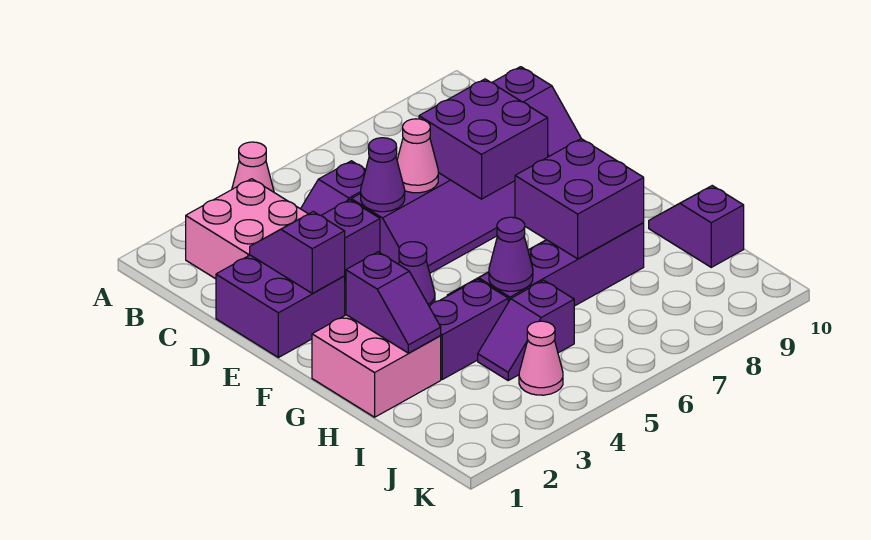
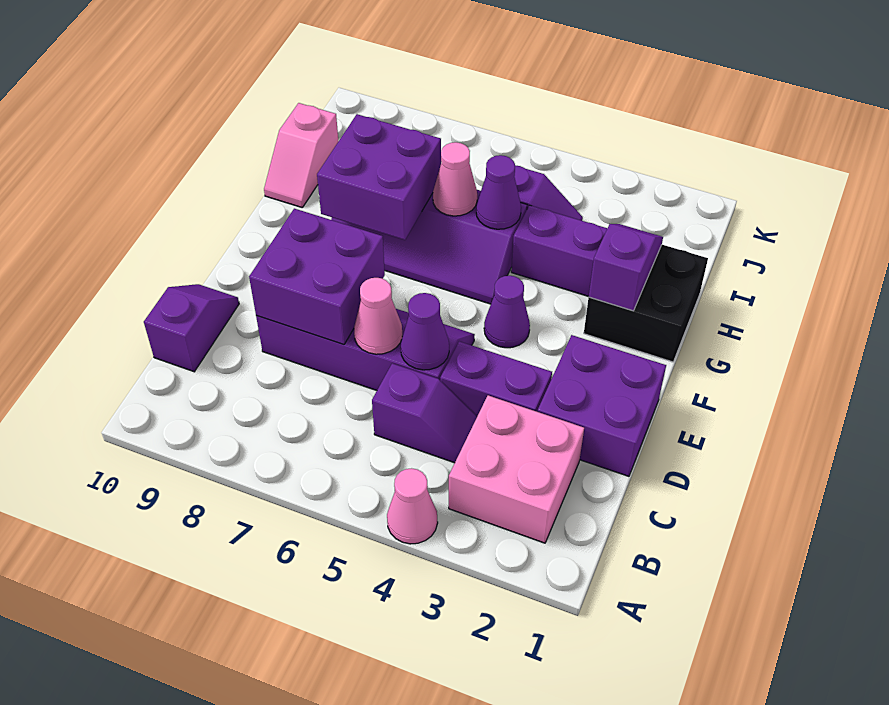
purple slope D2:E2 level 2 top E -> none
pink brick G1:H2 level 1 -> black brick G1:H2 level 1
purple slope H10:I10 level 1 top I -> pink slope H10:I10 level 1 top I
pink cone J4 level 1 -> pink cone H6 level 2

